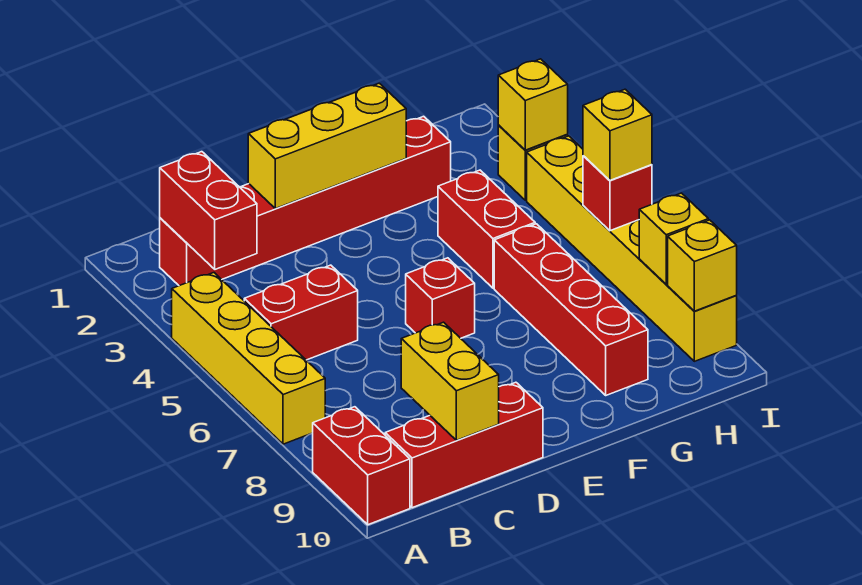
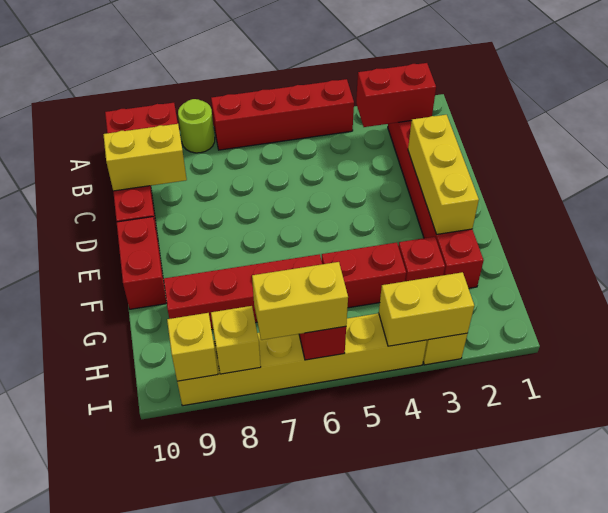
yellow brick A4:A7 level 1 -> red brick A4:A7 level 1
none -> lime round brick A8 level 1
red brick B5:C5 level 1 -> red brick E10:F10 level 1
red brick E6 level 1 -> red brick G3 level 1
yellow brick I3 level 2 -> yellow brick I3:I4 level 2
yellow brick I6 level 3 -> yellow brick I6:I7 level 3

